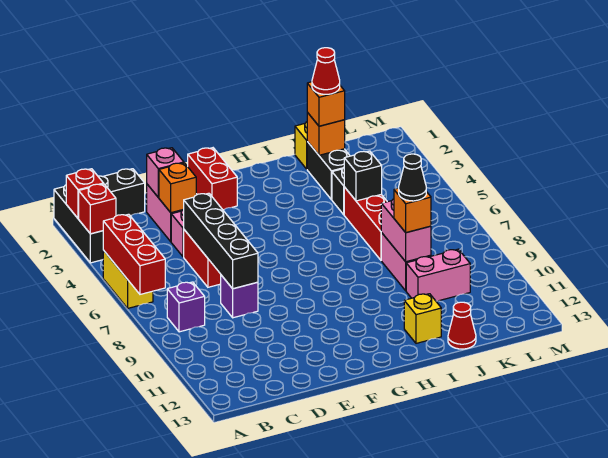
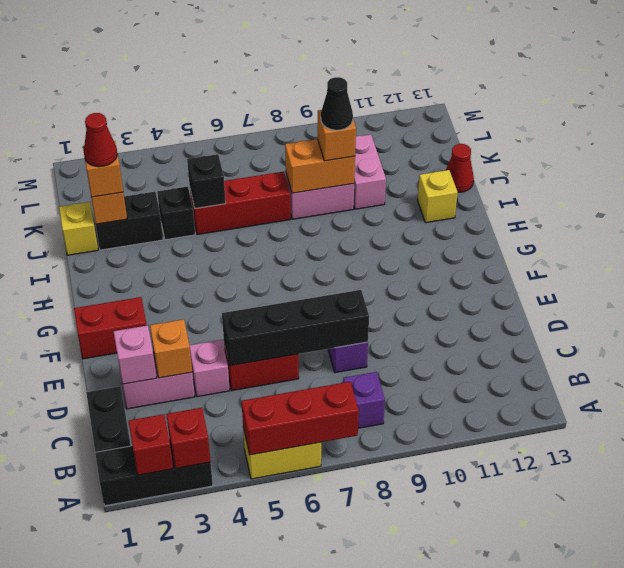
pink brick J8:J9 level 2 -> orange brick J8:J9 level 2

